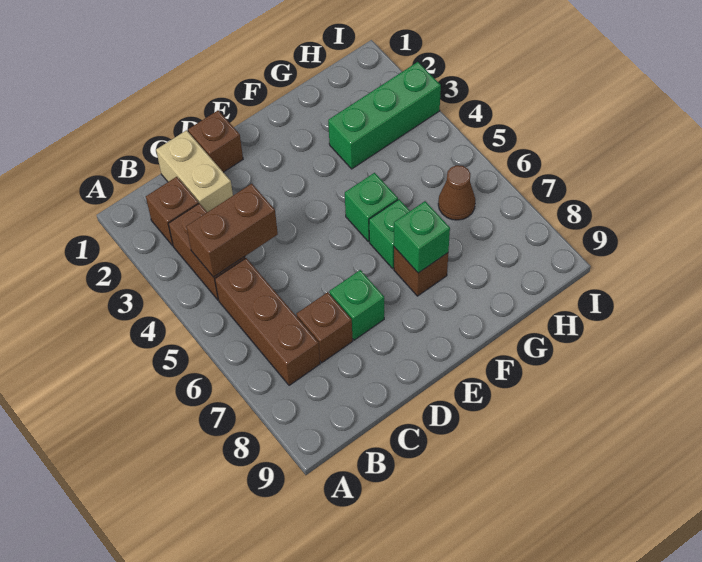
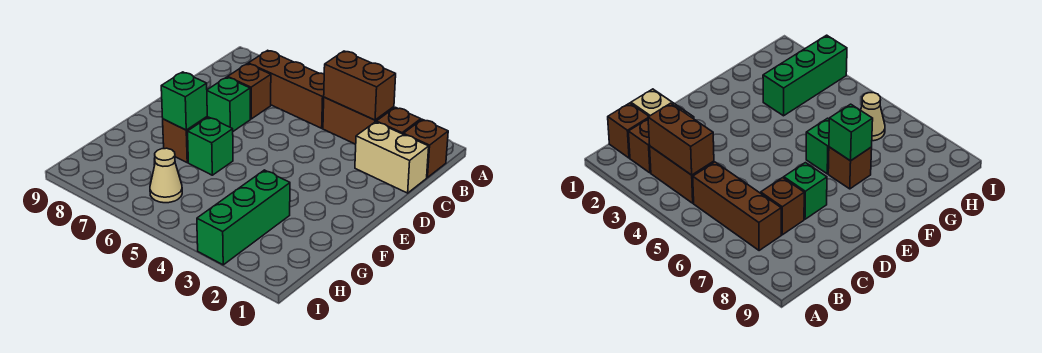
brown brick B4:C4 level 2 -> brown brick B3:B4 level 2
brown brick D1 level 1 -> brown brick B1 level 1
green brick F5 level 1 -> none
brown cone H6 level 1 -> tan cone H6 level 1

